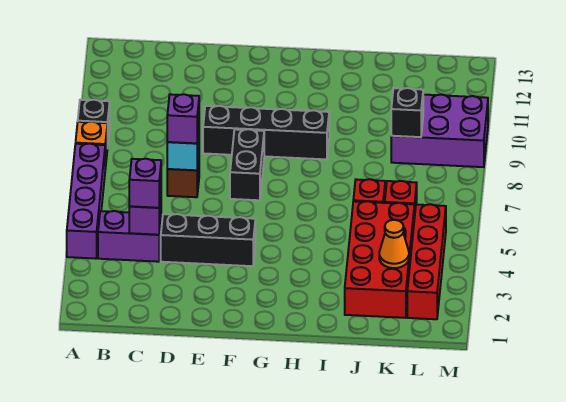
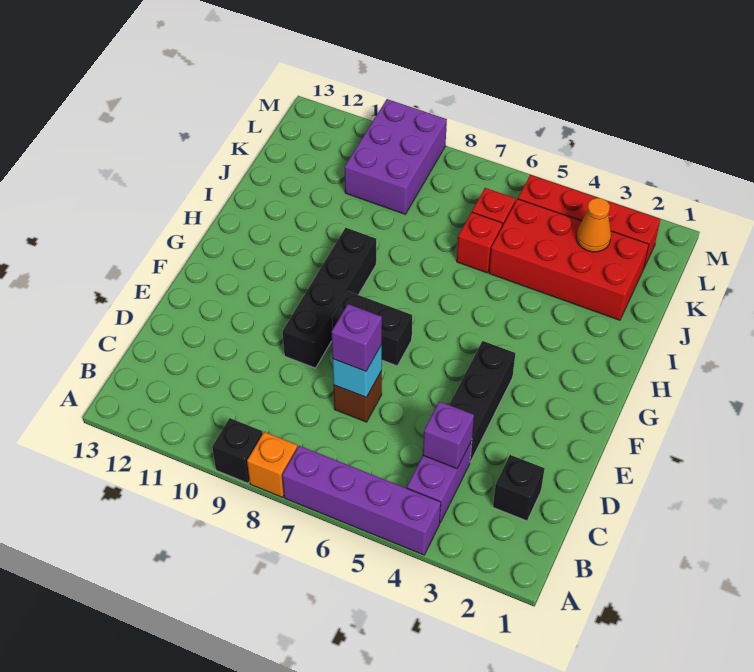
purple brick C4 level 3 -> none
black brick K9 level 2 -> black brick C2 level 1

